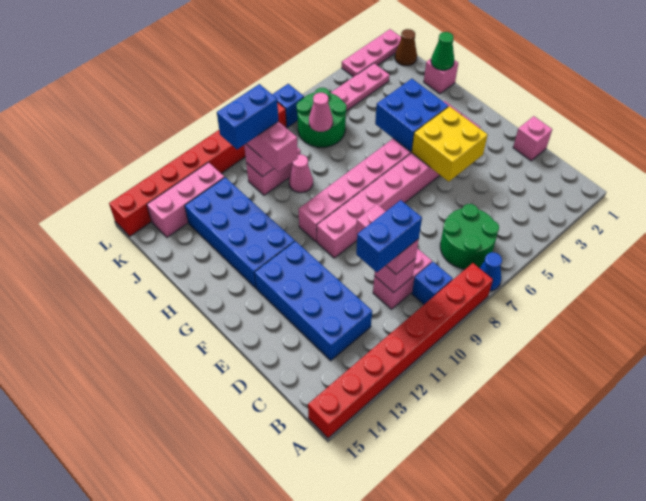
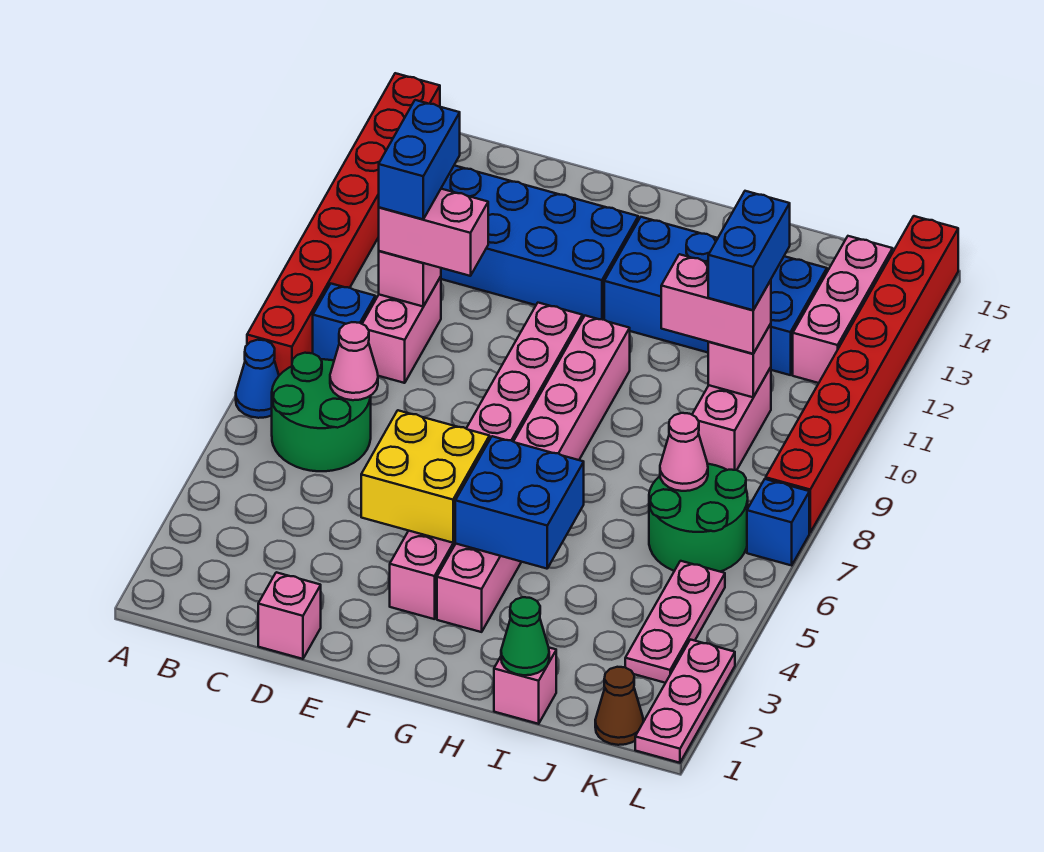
pink cone I9 level 1 -> pink cone C7 level 2

